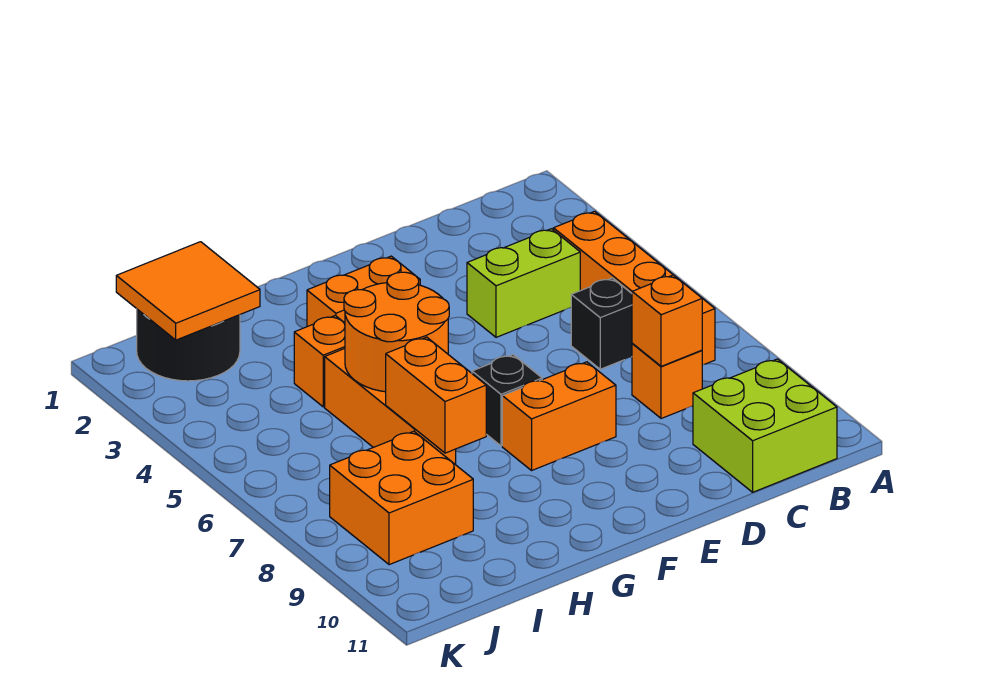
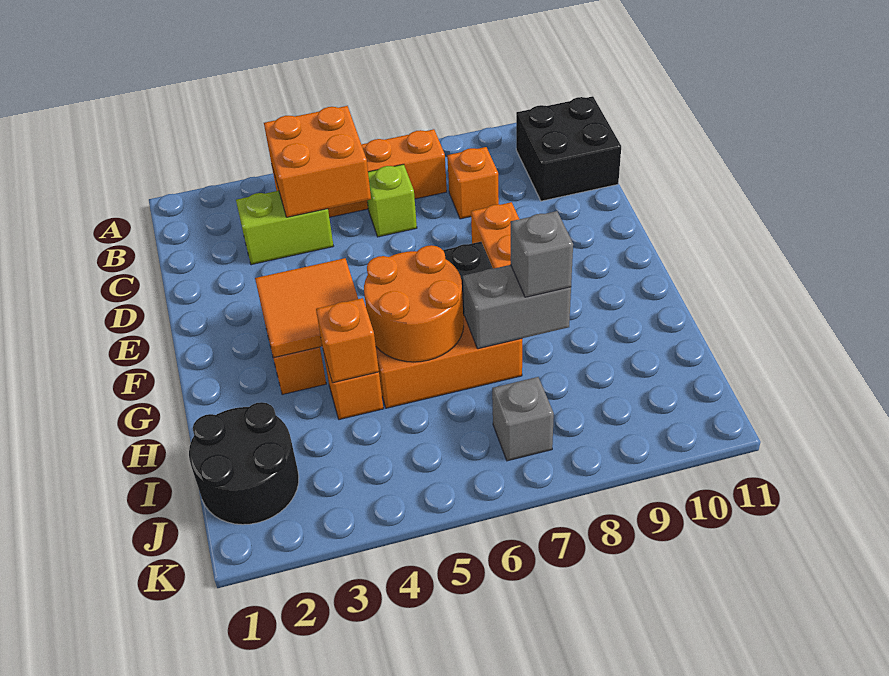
lime brick B10:C11 level 1 -> black brick B10:C11 level 1
lime brick C4:D4 level 1 -> lime brick C3:C4 level 1
black brick C6 level 1 -> lime brick C6 level 1
orange brick C8 level 2 -> orange brick H4 level 2
orange brick H7:H8 level 2 -> grey brick H7:H8 level 2
none -> grey brick H8 level 3
orange tile I1:J2 level 2 -> orange tile F3:G4 level 2
orange brick I8:J9 level 1 -> orange brick B4:C5 level 2
none -> grey brick J7 level 1

